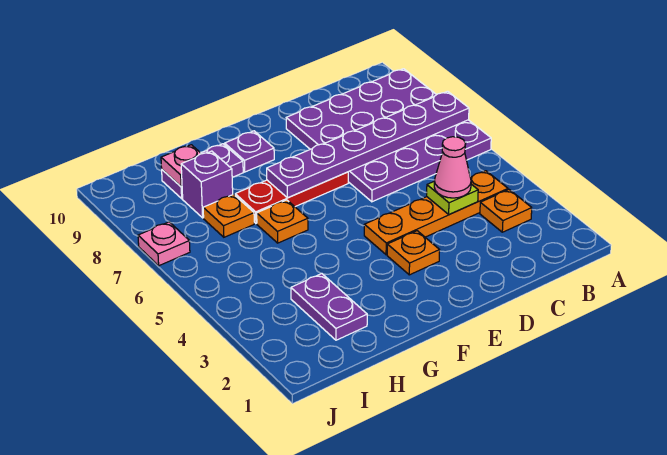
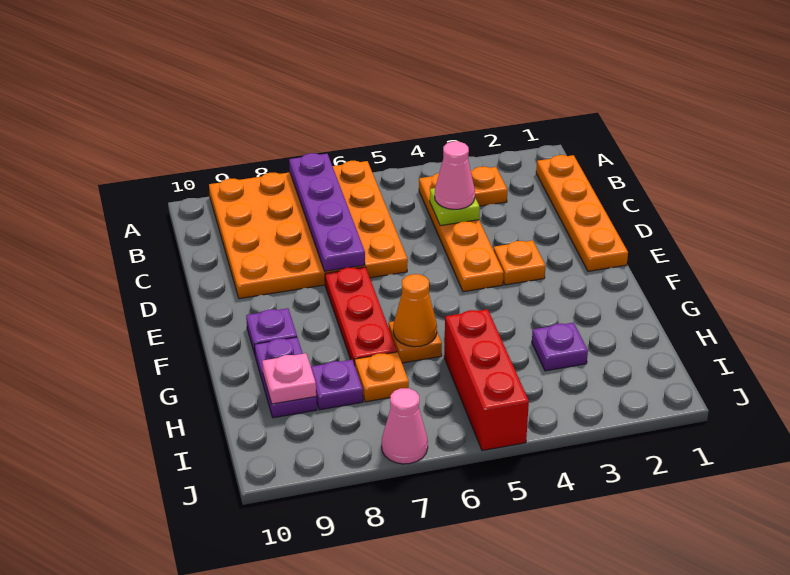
purple plate A6:D9 level 1 -> orange plate A6:D9 level 1
purple plate A7:F7 level 2 -> purple plate A7:D7 level 2
none -> orange plate B1:E1 level 1
none -> orange cone G6 level 2
purple plate H2:H3 level 1 -> purple plate H3 level 1
none -> red brick H5:J5 level 1
purple brick H8 level 1 -> purple plate H8 level 1
pink plate J7 level 1 -> pink cone J7 level 1

